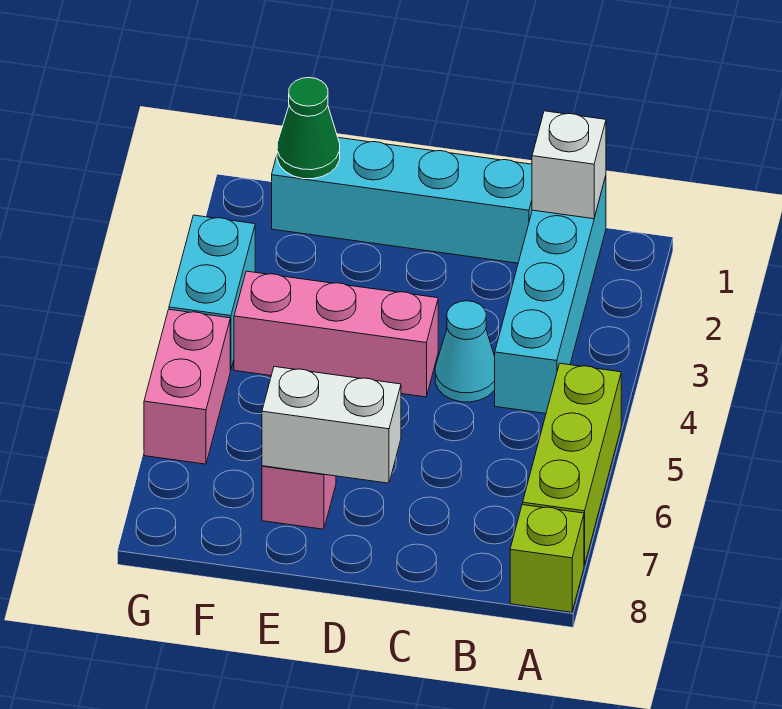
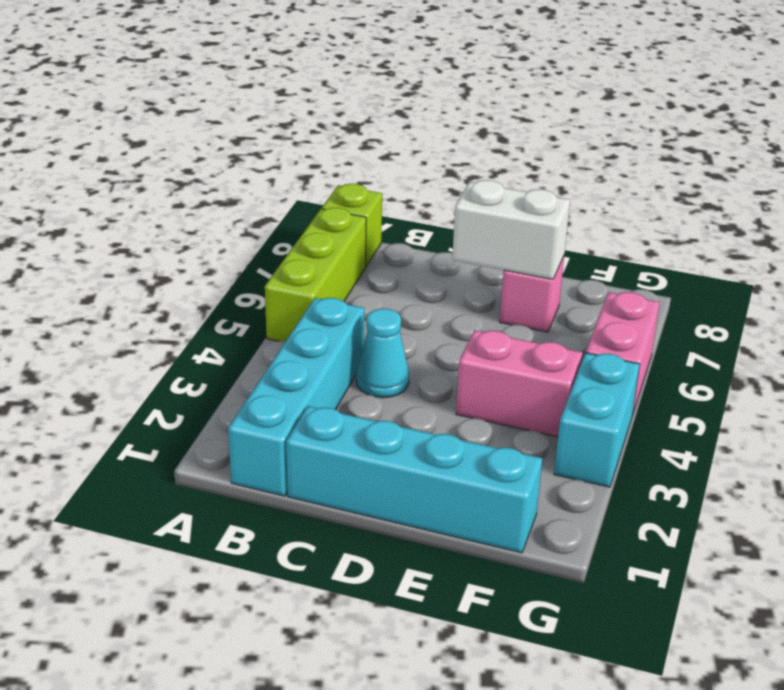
white brick B1 level 2 -> none
pink brick D4:F4 level 1 -> pink brick E4:F4 level 1
green cone F1 level 2 -> none

